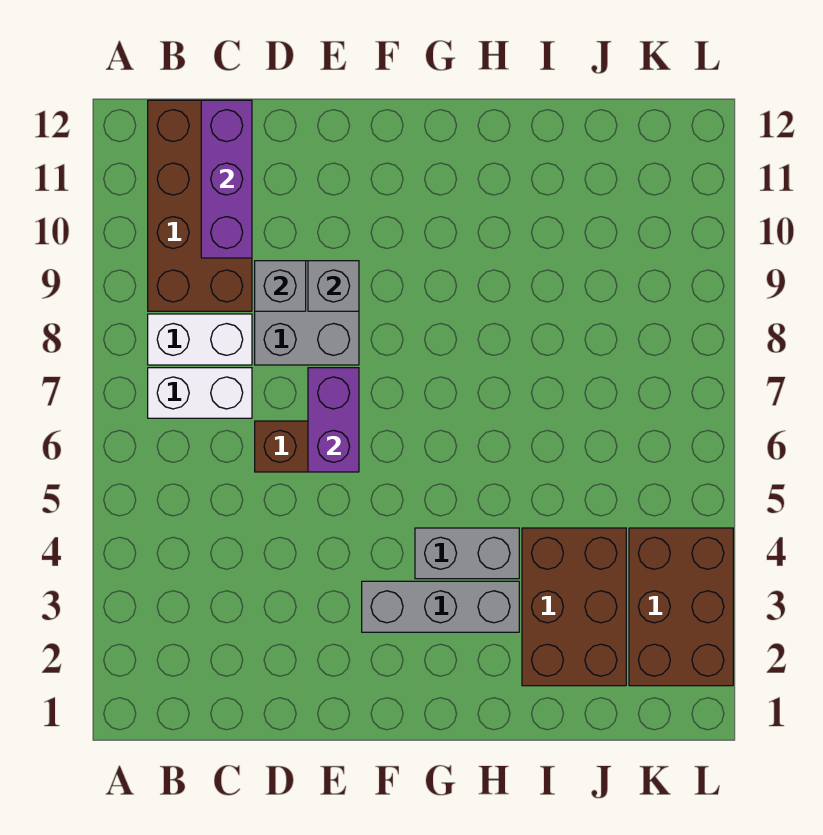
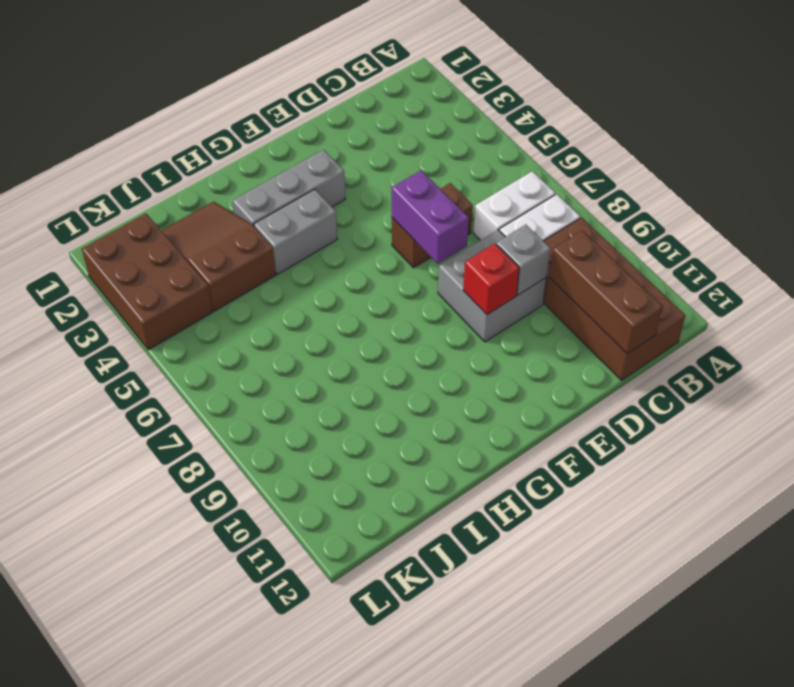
purple brick C10:C12 level 2 -> brown brick C10:C12 level 2
grey brick E9 level 2 -> red brick E9 level 2
brown brick I2:J4 level 1 -> brown slope I2:J4 level 1 top 4

